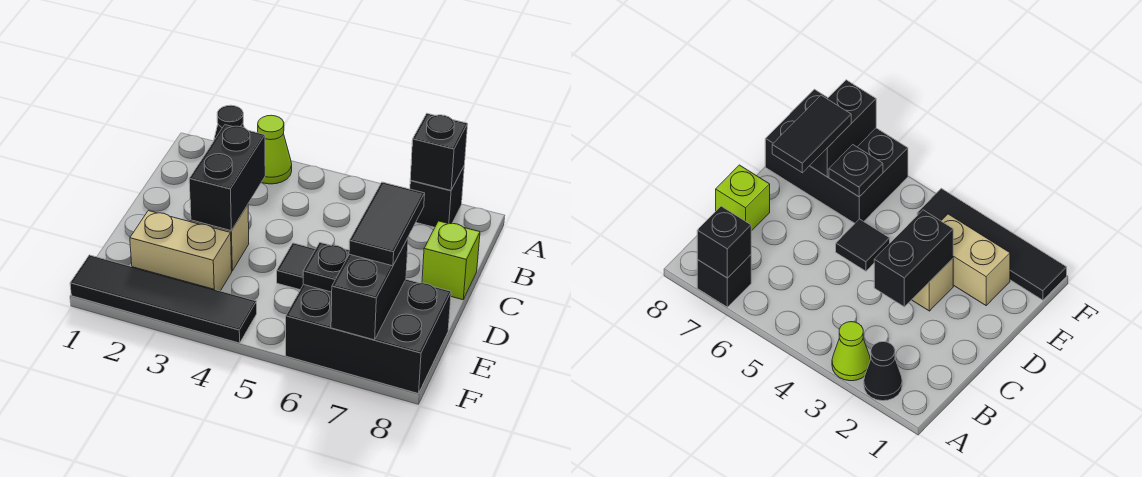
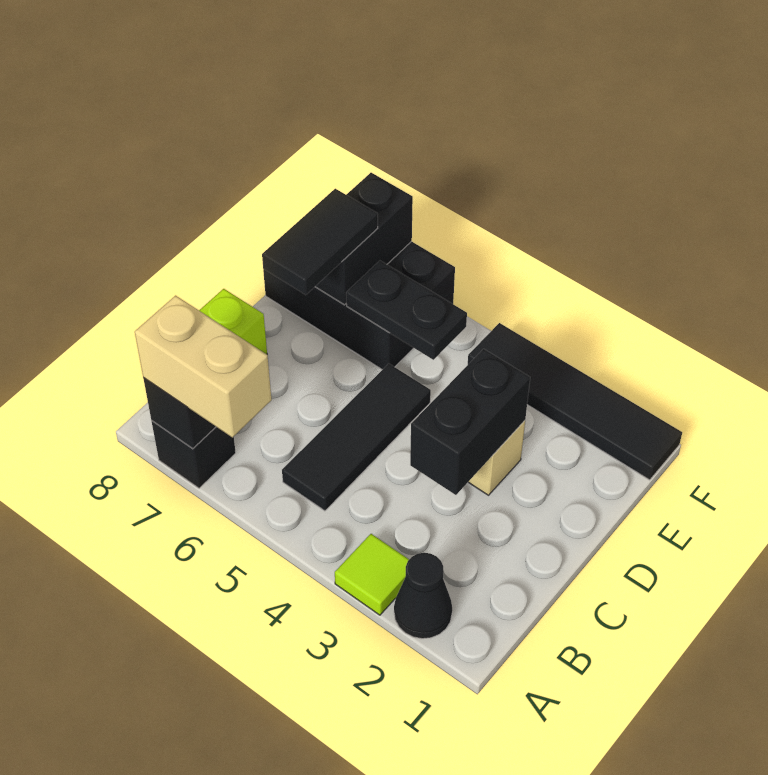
lime cone A3 level 1 -> lime tile A3 level 1
black tile D5 level 1 -> black tile B5:D5 level 1
tan brick E2:E3 level 1 -> tan brick A6:A7 level 3
black plate E6 level 2 -> black plate E5:E6 level 2

